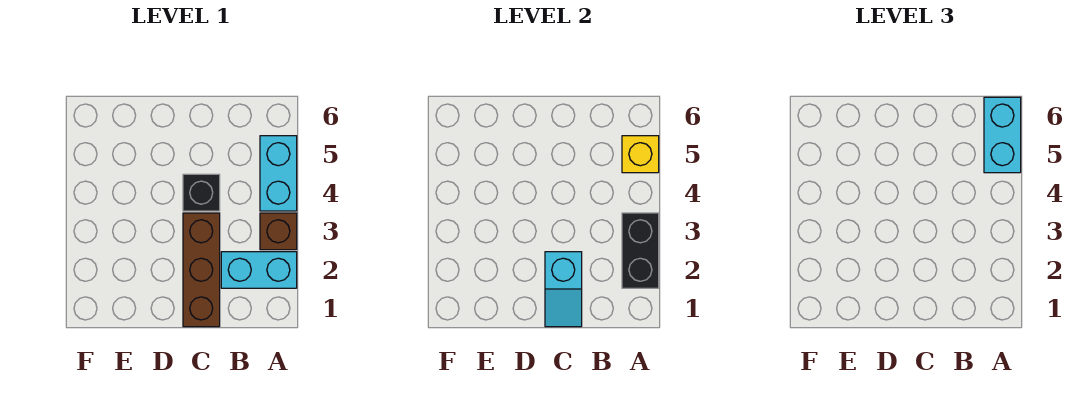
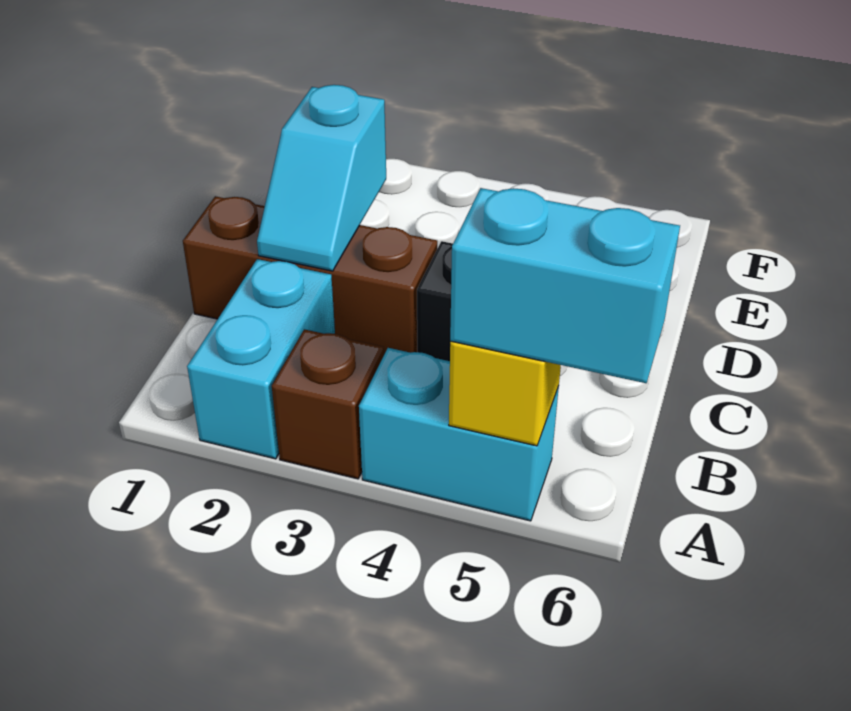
black brick A2:A3 level 2 -> none
cyan slope C1:C2 level 2 top 2 -> cyan slope C2:D2 level 2 top D

